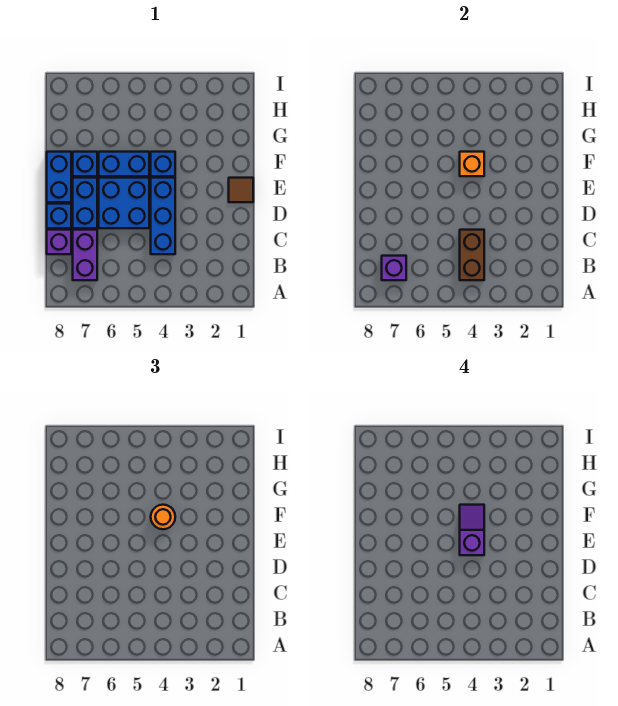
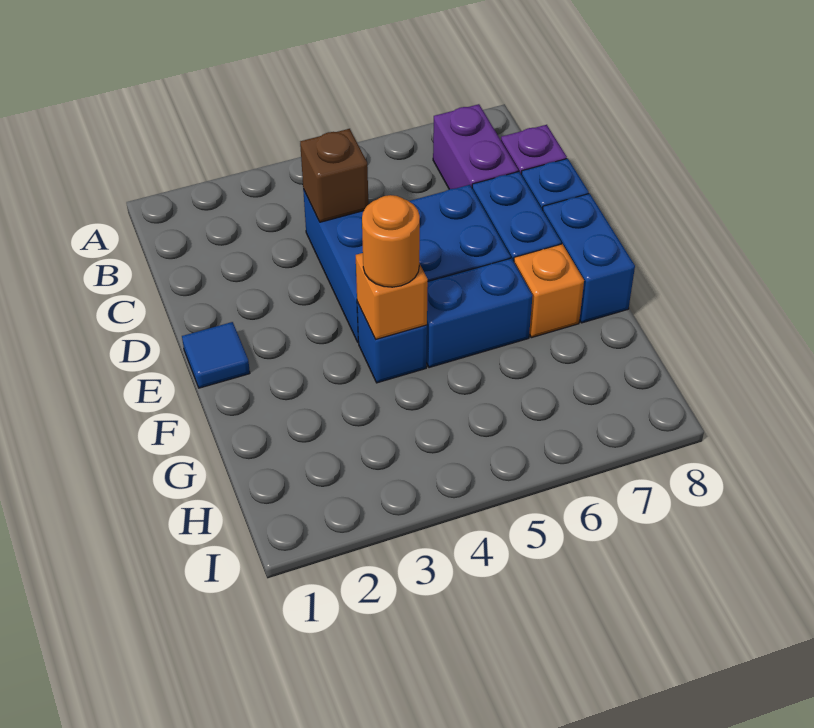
brown brick B4:C4 level 2 -> brown brick C4 level 2
purple brick B7 level 2 -> none
brown tile E1 level 1 -> blue tile E1 level 1
purple slope E4:F4 level 4 top E -> none
blue brick F7 level 1 -> orange brick F7 level 1

